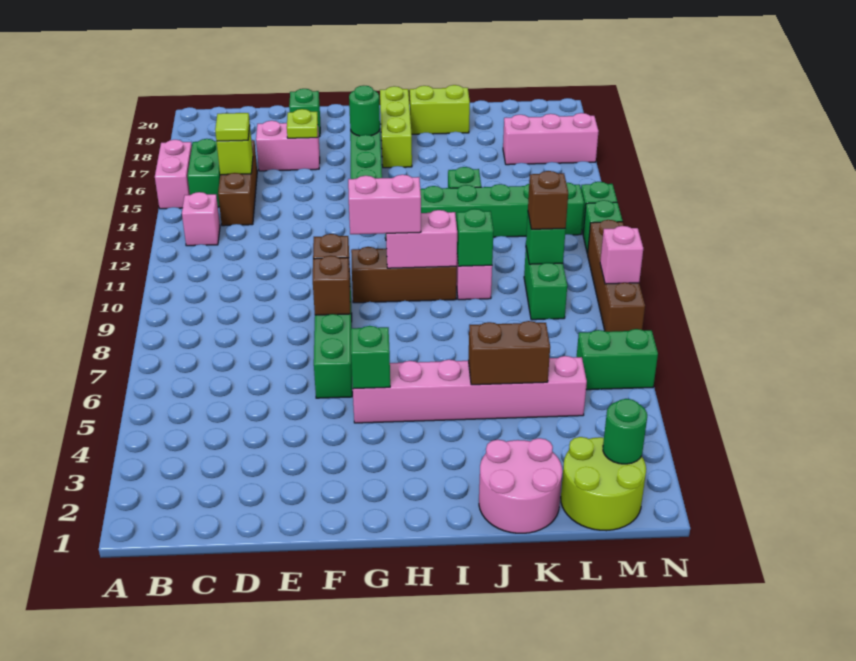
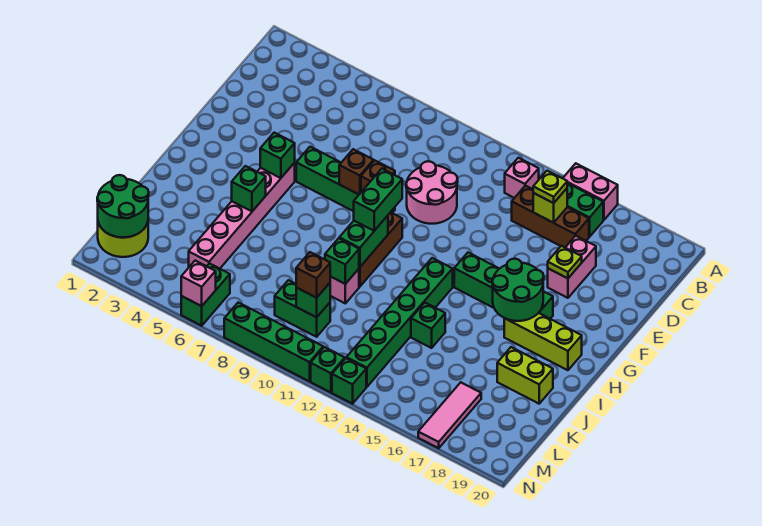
lime tile C15 level 3 -> lime plate C15 level 3
green brick E19 level 1 -> green brick I5 level 2
pink brick G10:H10 level 3 -> green brick G10:H10 level 3
green round brick G17 level 2 -> green round brick G16:H17 level 2
pink brick H10:I10 level 2 -> green brick H10:I10 level 2
lime brick I19:J19 level 1 -> lime brick J18:J19 level 1
pink round brick J1:K2 level 1 -> pink round brick D10:E11 level 1
brown brick J5:K5 level 2 -> none
pink brick L17:N17 level 1 -> pink tile L17:N17 level 1
green round brick M2 level 2 -> green round brick L1:M2 level 2
brown brick N8:N11 level 1 -> green brick N8:N11 level 1
pink brick N9 level 2 -> pink brick N6 level 2

